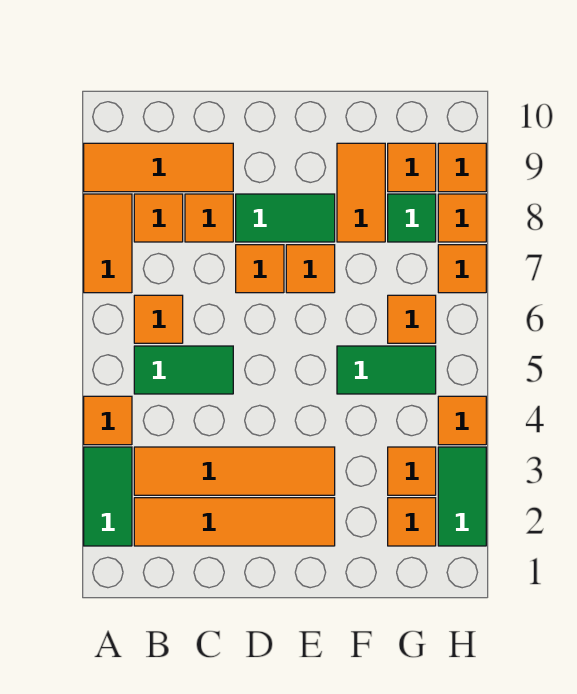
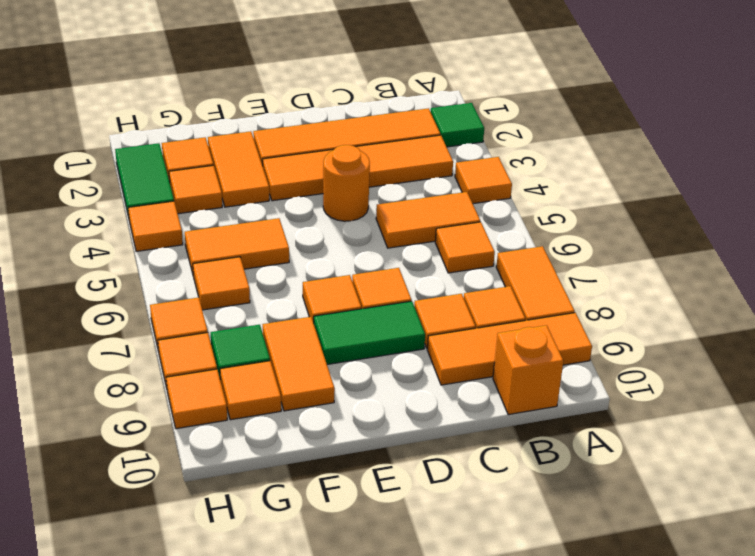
green tile A2:A3 level 1 -> green tile A2 level 1
green tile B5:C5 level 1 -> orange tile B5:C5 level 1
none -> orange brick B10 level 1
none -> orange round brick D4 level 1
none -> orange tile F2:F3 level 1
green tile F5:G5 level 1 -> orange tile F5:G5 level 1

